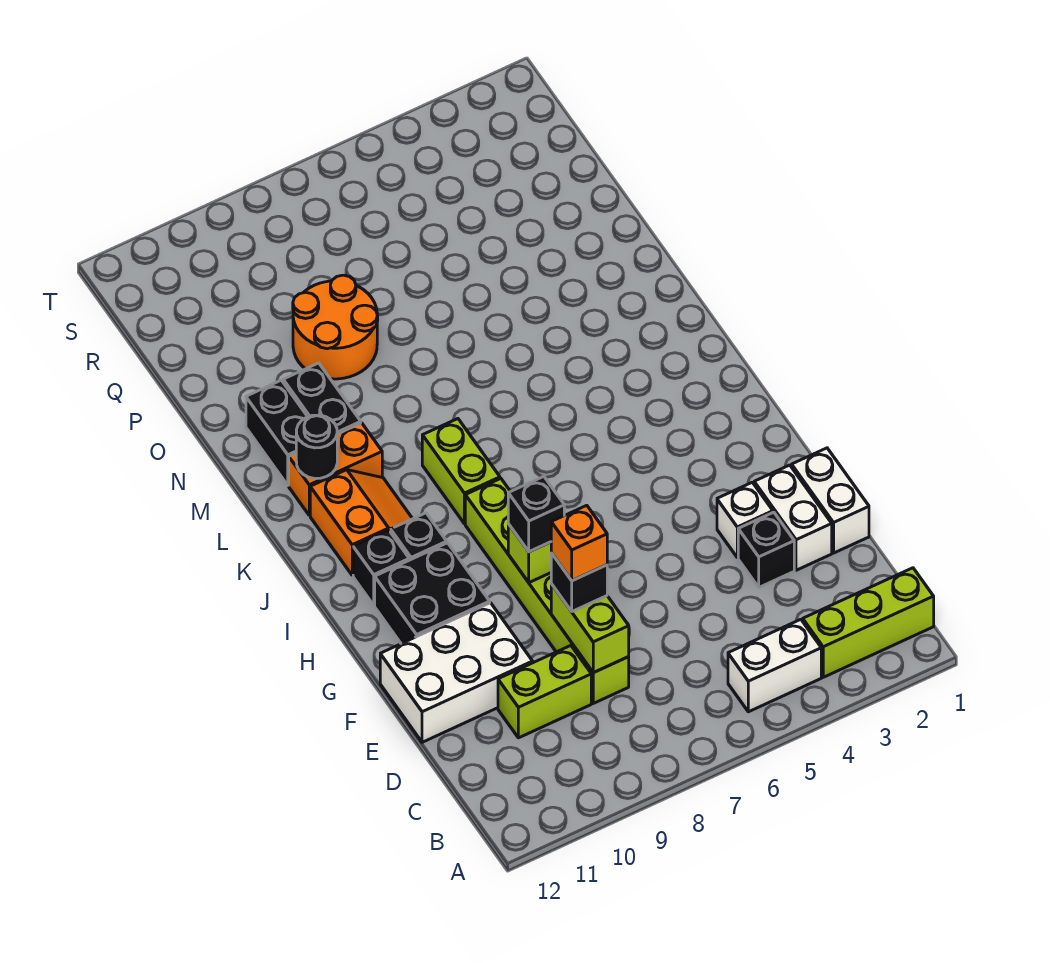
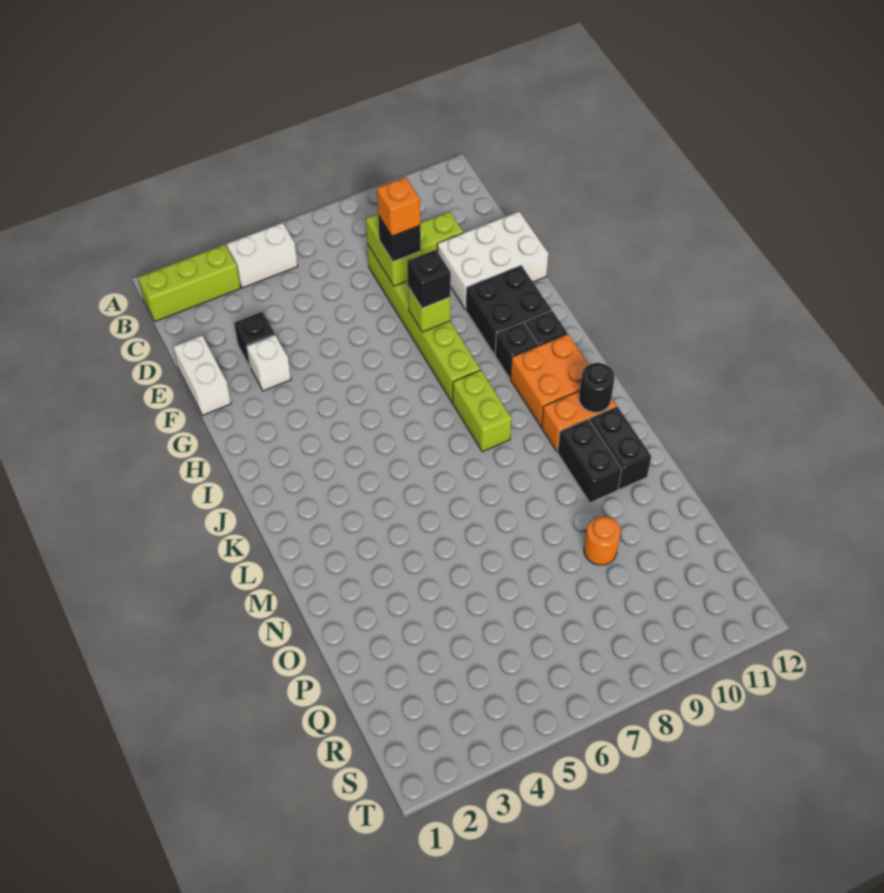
white brick E2:F2 level 1 -> none
orange slope J10:K11 level 1 top 11 -> orange brick J10:K11 level 1
orange round brick O8:P9 level 1 -> orange round brick P9 level 1

